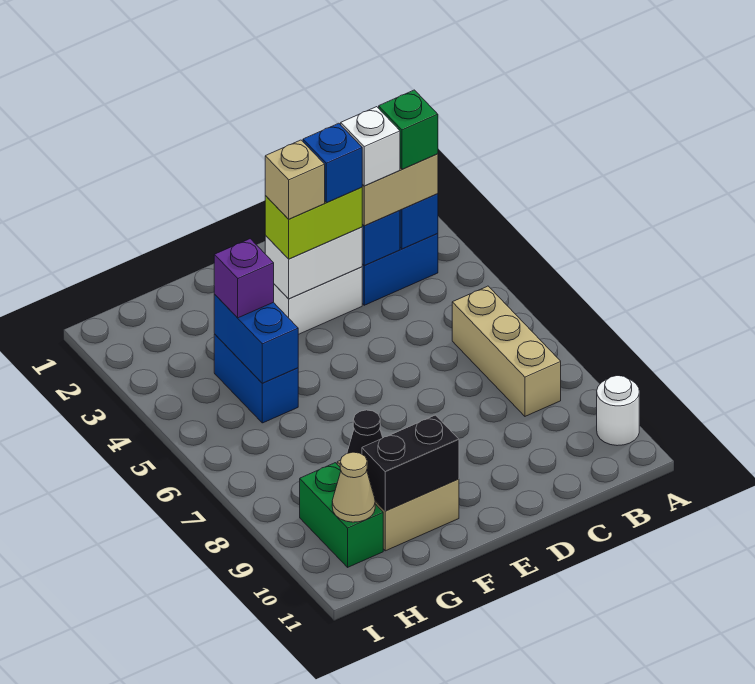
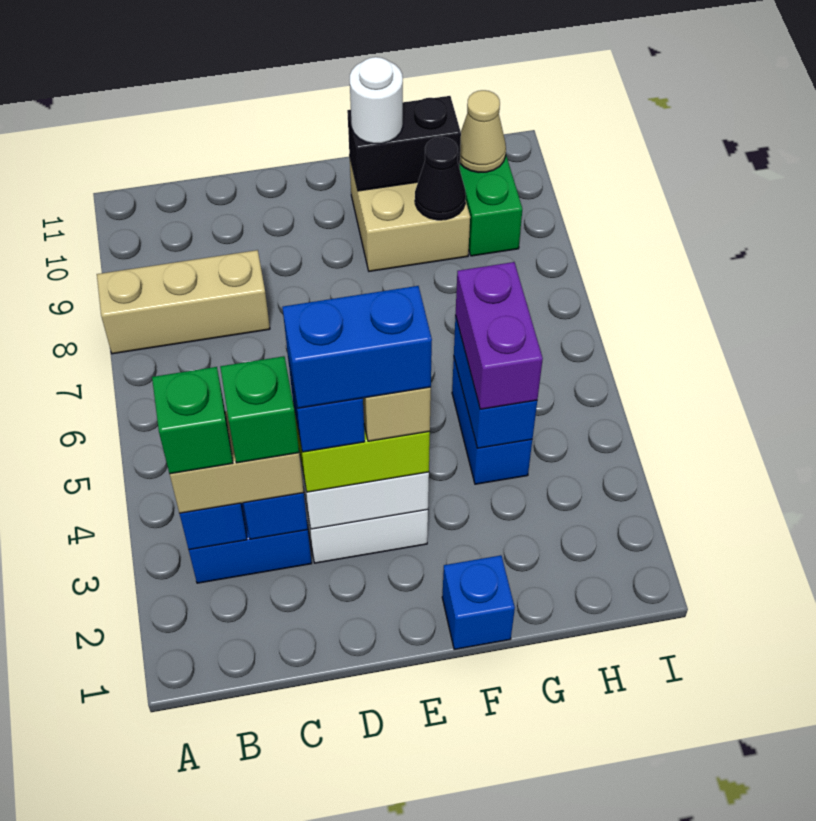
white round brick A10 level 1 -> white round brick F10 level 3
tan brick B6:B8 level 1 -> tan brick A8:C8 level 1
white brick C3 level 4 -> green brick C3 level 4
none -> blue brick D3:E3 level 5
none -> blue brick F1 level 1
purple brick G4 level 3 -> purple brick G4:G5 level 3

